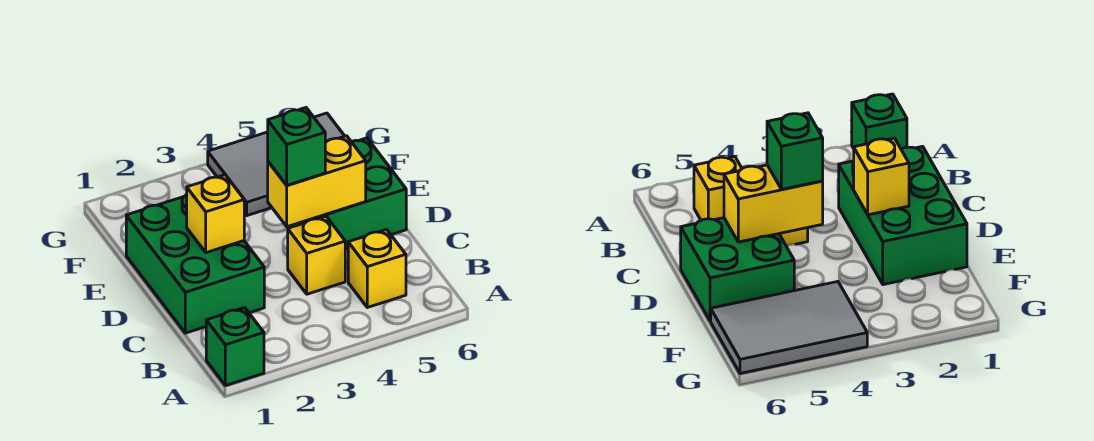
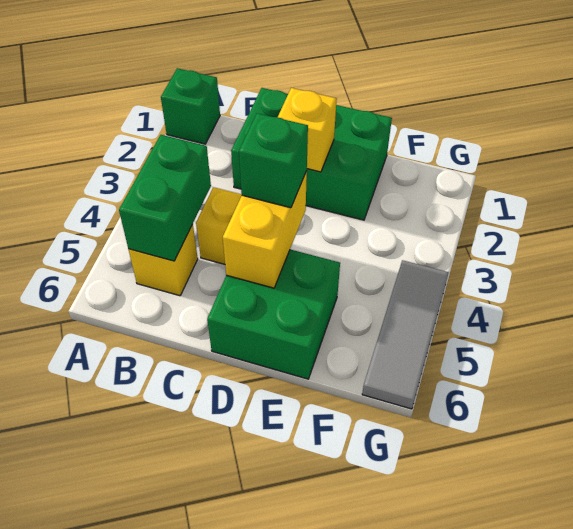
none -> green brick B4:B5 level 2
grey tile F4:G6 level 1 -> grey tile G4:G6 level 1

